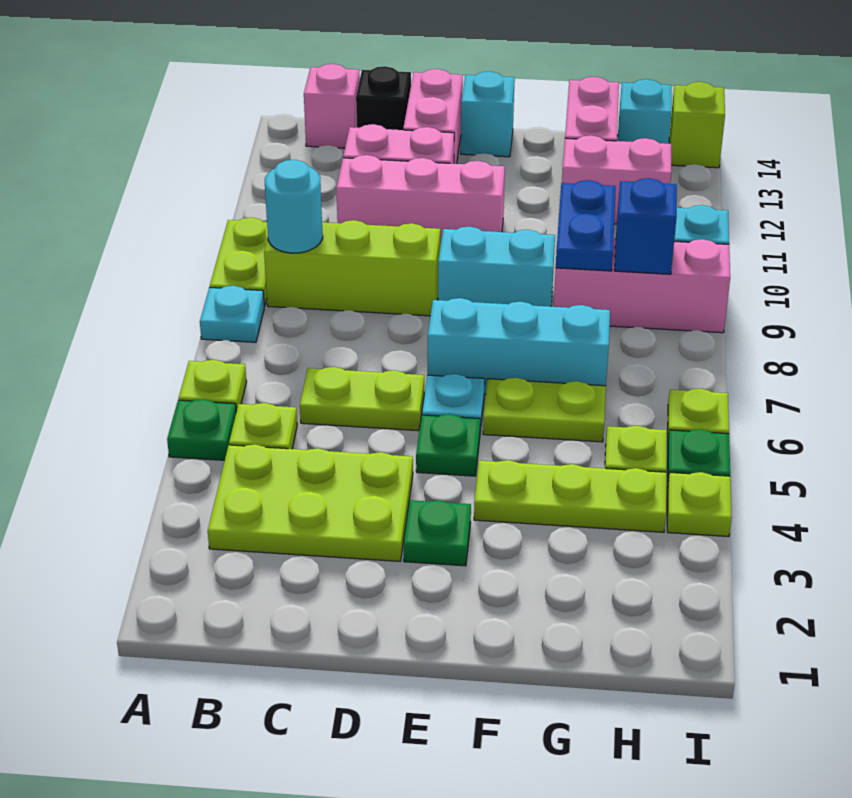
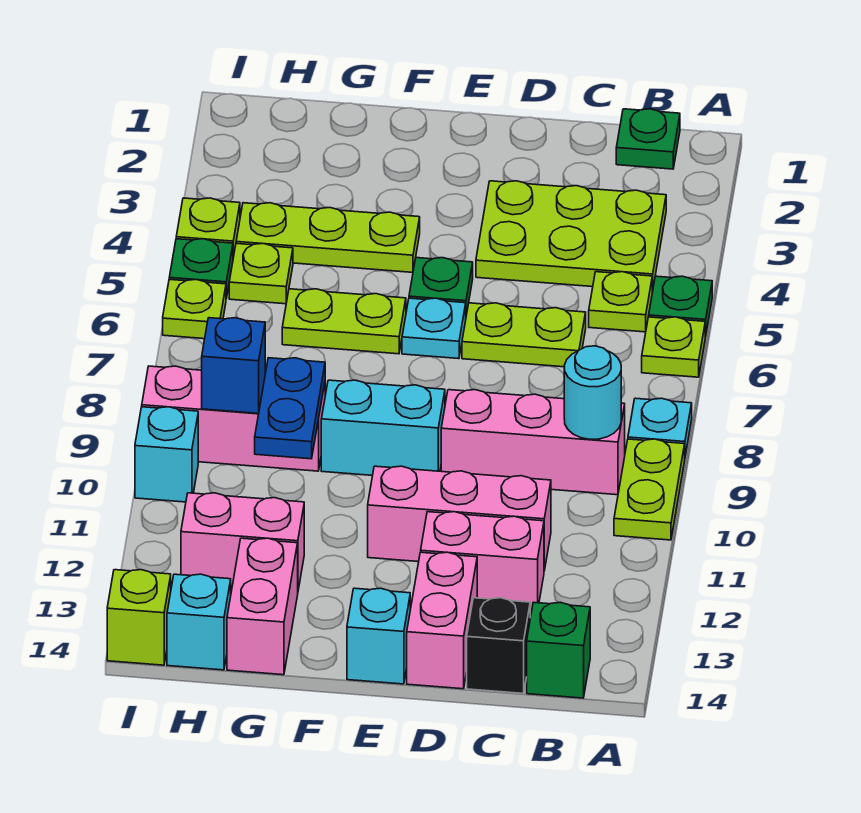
lime brick B9:D9 level 1 -> pink brick B9:D9 level 1
pink brick B14 level 1 -> green brick B14 level 1
green plate E3 level 1 -> green plate B1 level 1
cyan brick E7:G7 level 1 -> none

